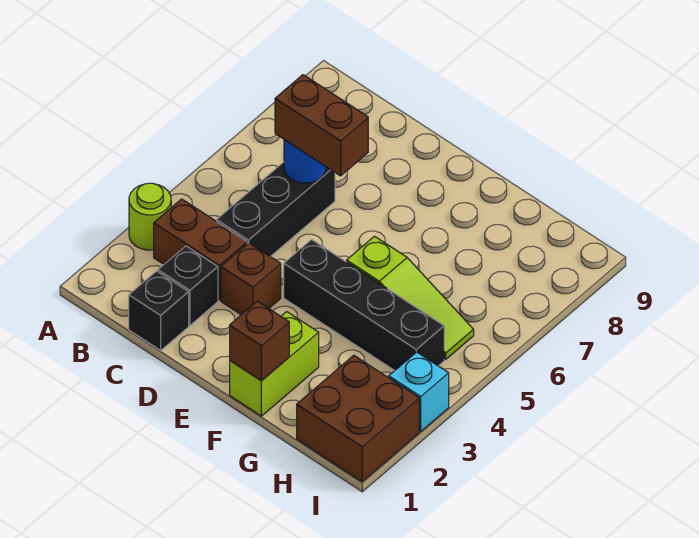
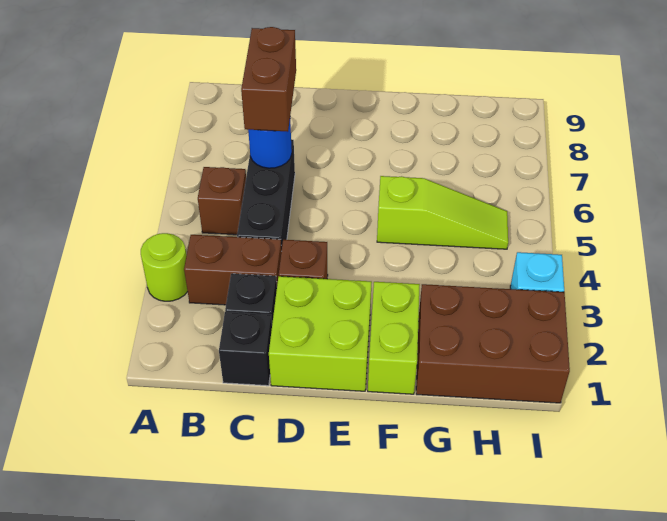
brown brick C6:D6 level 3 -> brown brick C6:C7 level 3
none -> lime brick D1:E2 level 1
black brick E4:H4 level 1 -> none
brown brick F1 level 2 -> brown brick B5 level 1
brown brick H1:I2 level 1 -> brown brick G1:I2 level 1

